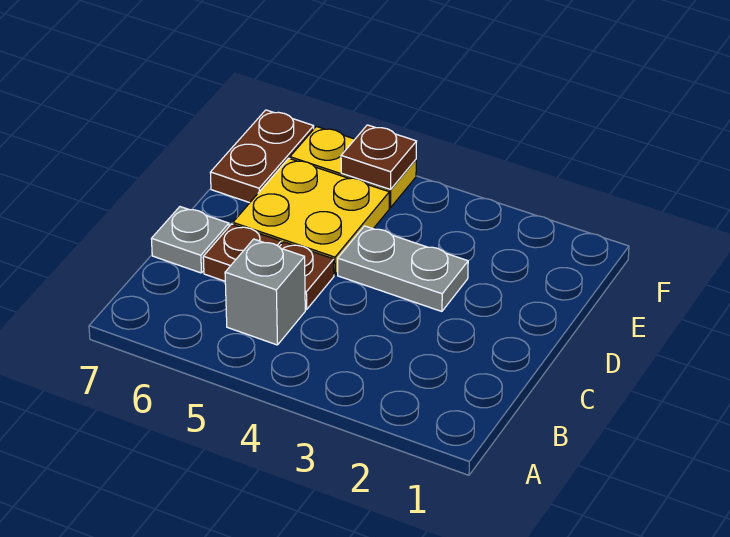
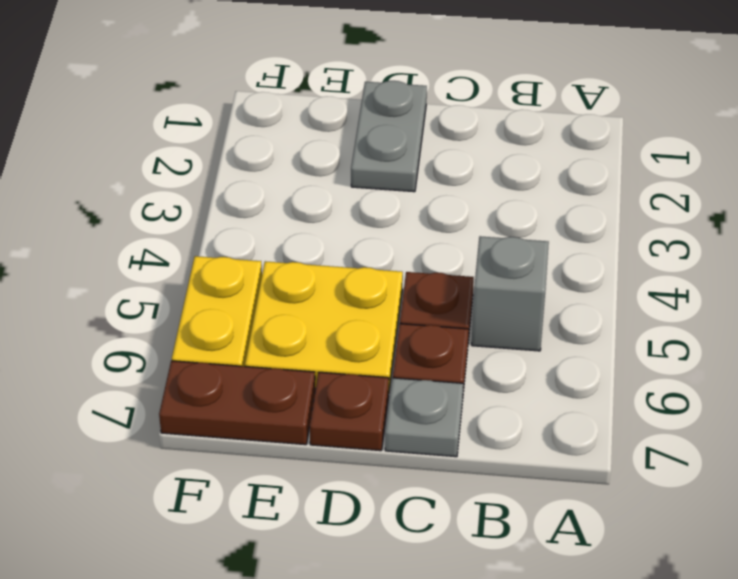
grey plate D3:D4 level 1 -> grey plate D1:D2 level 1
brown plate F5 level 2 -> brown plate D7 level 1

